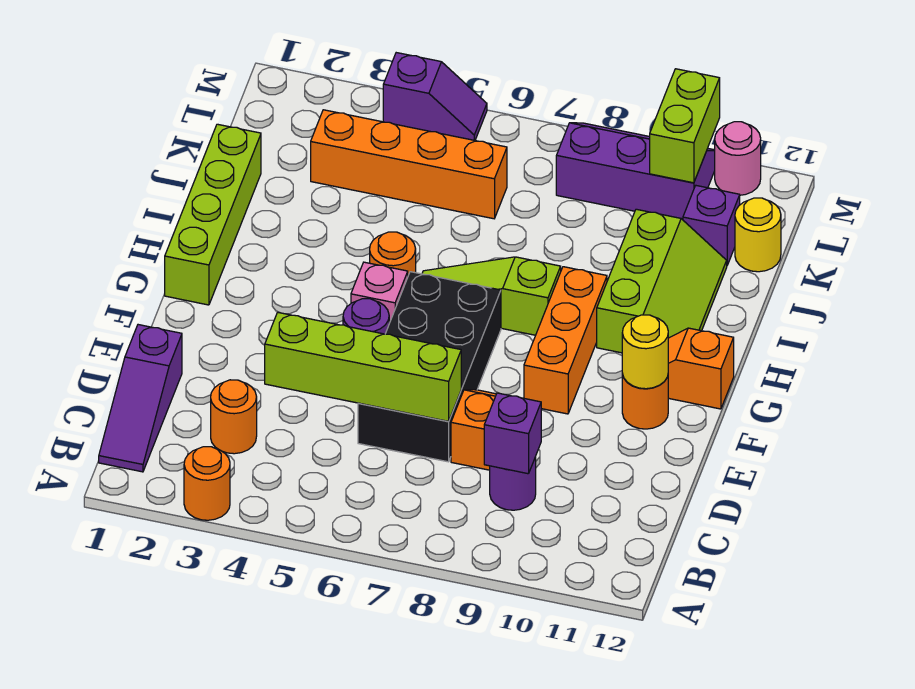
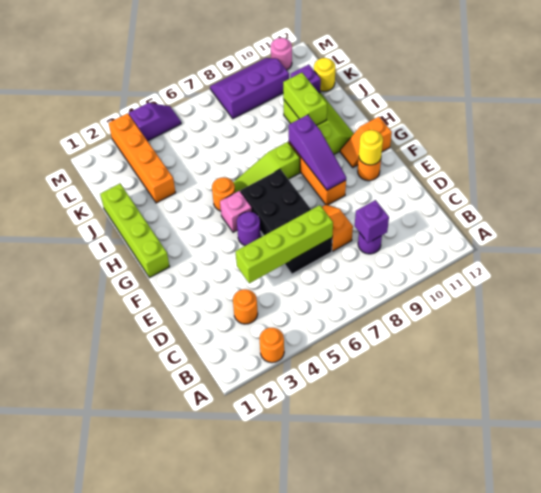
purple slope B1:D1 level 1 top D -> purple slope F9:H9 level 2 top H
orange brick K3:K6 level 1 -> orange brick J3:M3 level 1
lime brick L10:M10 level 2 -> lime brick I10:J10 level 2

